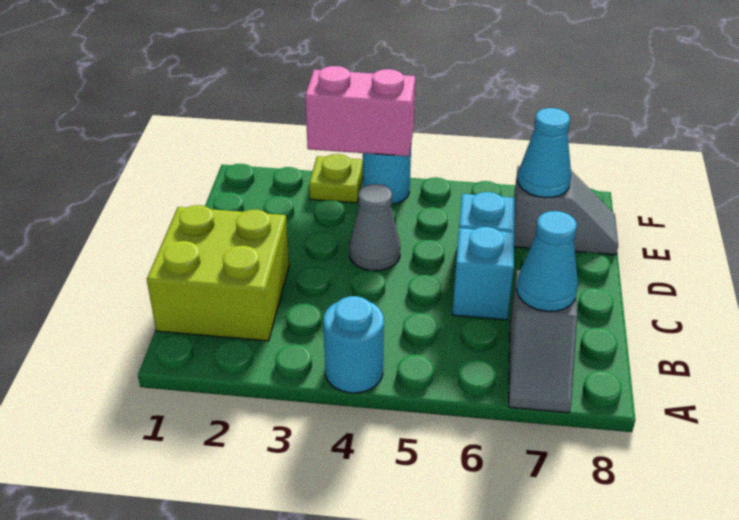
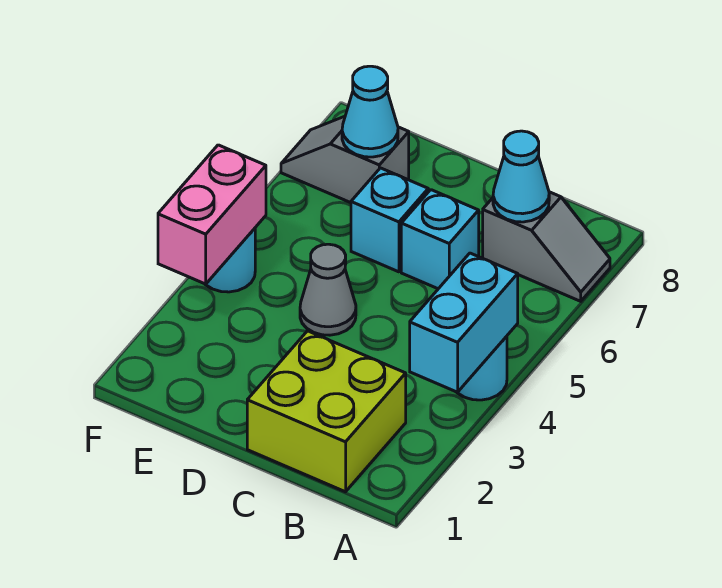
none -> cyan brick A3:A4 level 2
grey slope E7:E8 level 1 top 7 -> grey slope E7:F7 level 1 top E
lime plate F3 level 1 -> none

